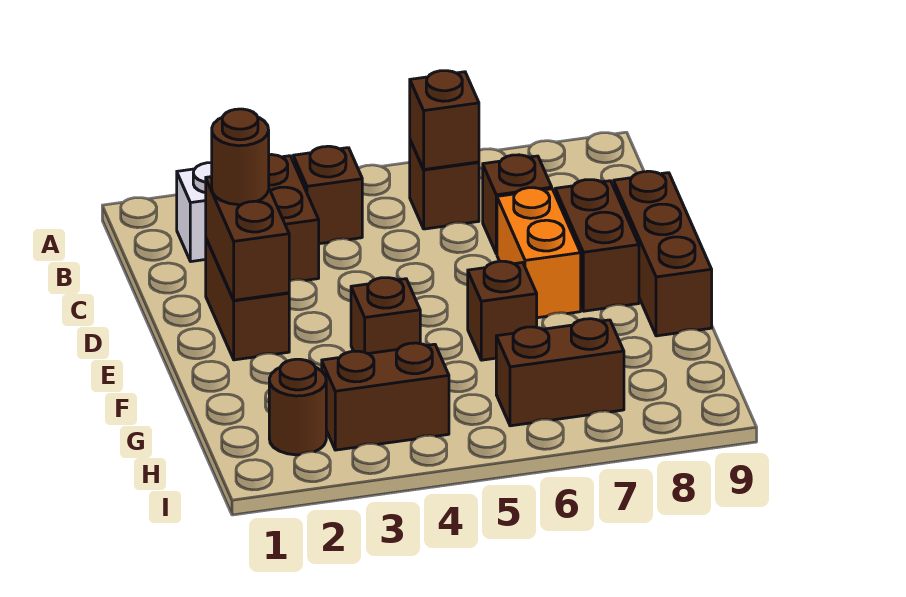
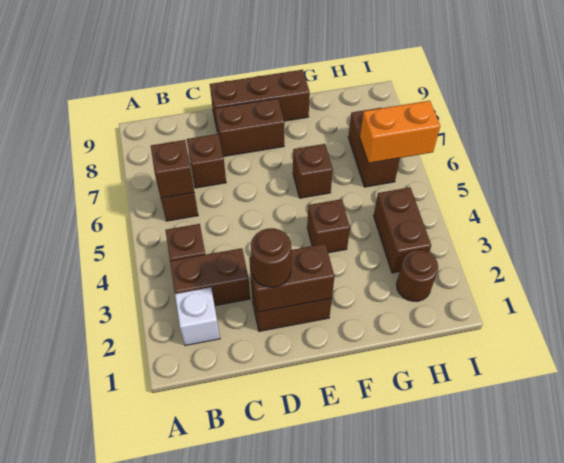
orange brick D7:E7 level 1 -> orange brick H6:I6 level 2

